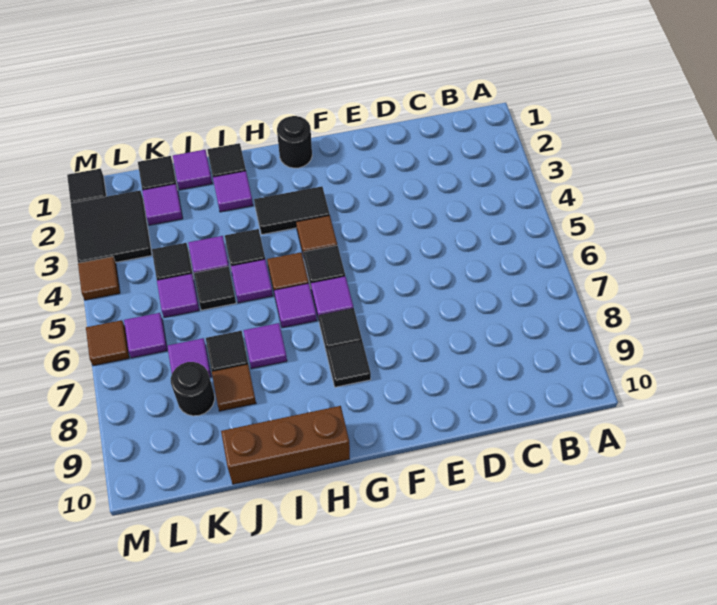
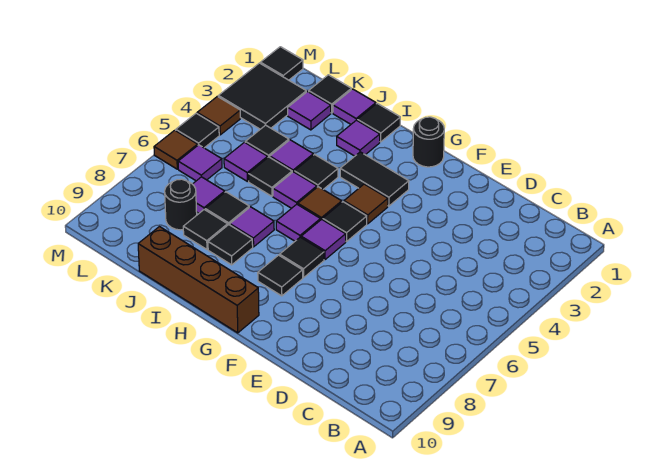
brown brick H10:J10 level 1 -> brown brick G10:J10 level 1
none -> black tile I8 level 1
brown tile J8 level 1 -> black tile J8 level 1
none -> black tile M5 level 1

